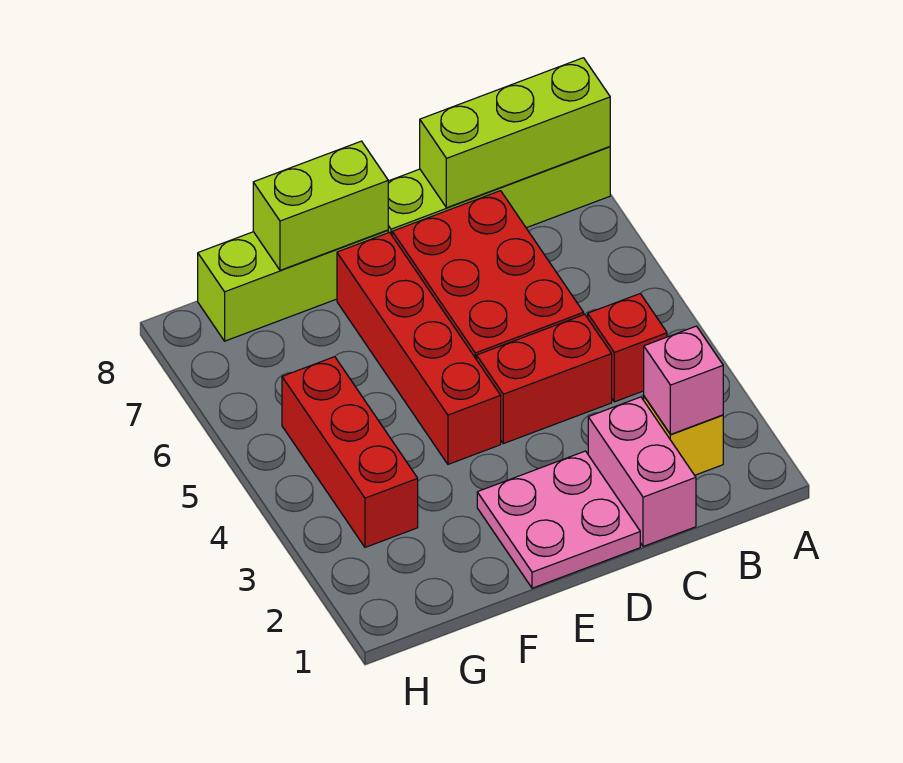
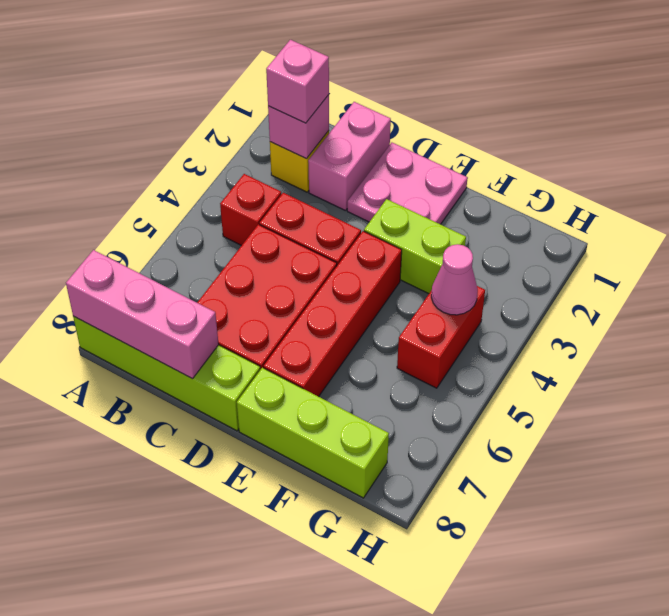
lime brick A8:C8 level 2 -> pink brick A8:C8 level 2
none -> pink brick B2 level 3
lime brick E8:F8 level 2 -> lime brick E3:F3 level 1
red brick G3:G5 level 1 -> red brick G4:G5 level 1
none -> pink cone G4 level 2

